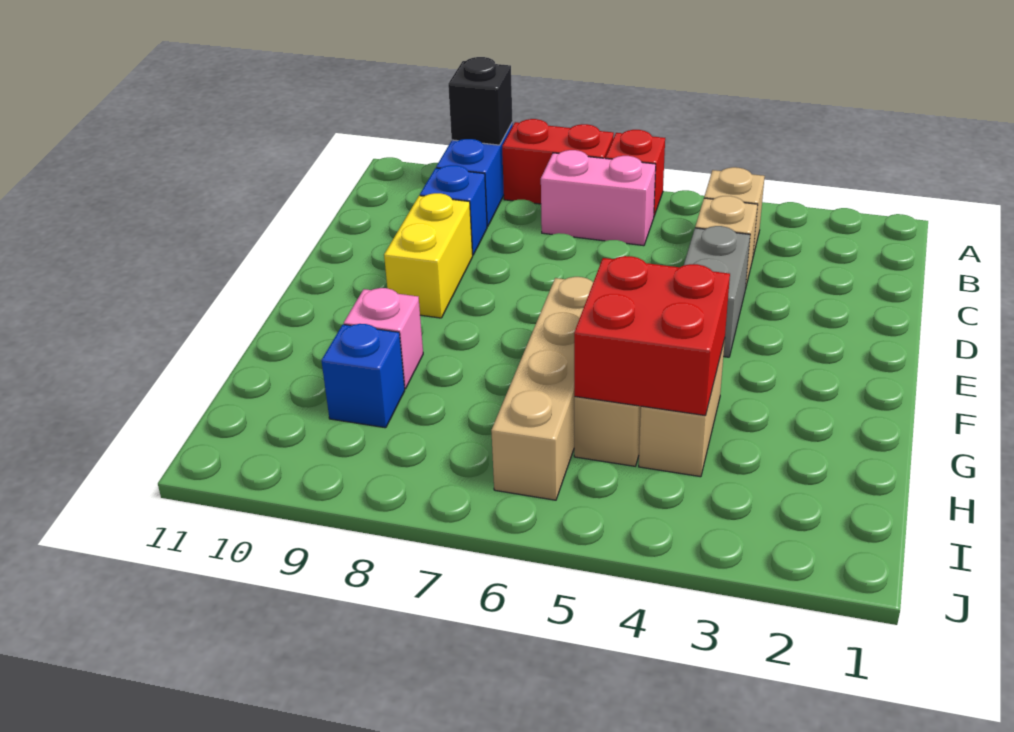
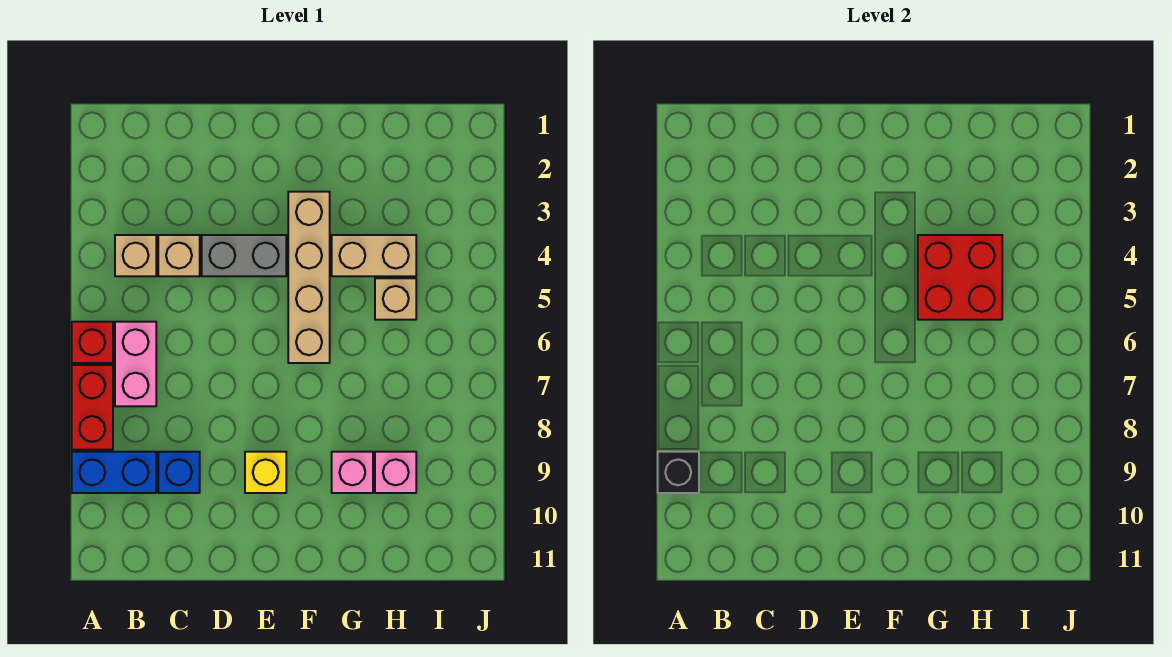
yellow brick D9:E9 level 1 -> yellow brick E9 level 1
tan brick F6:I6 level 1 -> tan brick F3:F6 level 1
blue brick H9 level 1 -> pink brick H9 level 1

